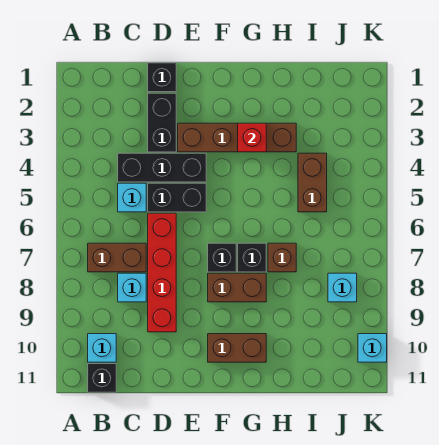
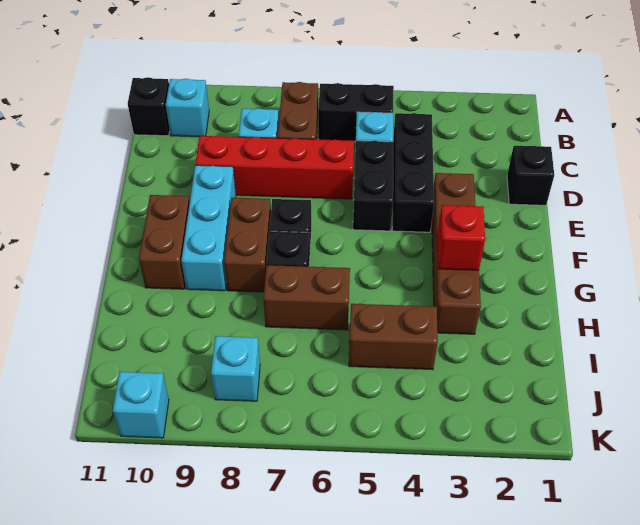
black brick D2:D3 level 1 -> black brick B5:B6 level 1
none -> cyan brick E9:G9 level 1
brown brick H7 level 1 -> brown brick H6:H7 level 1

